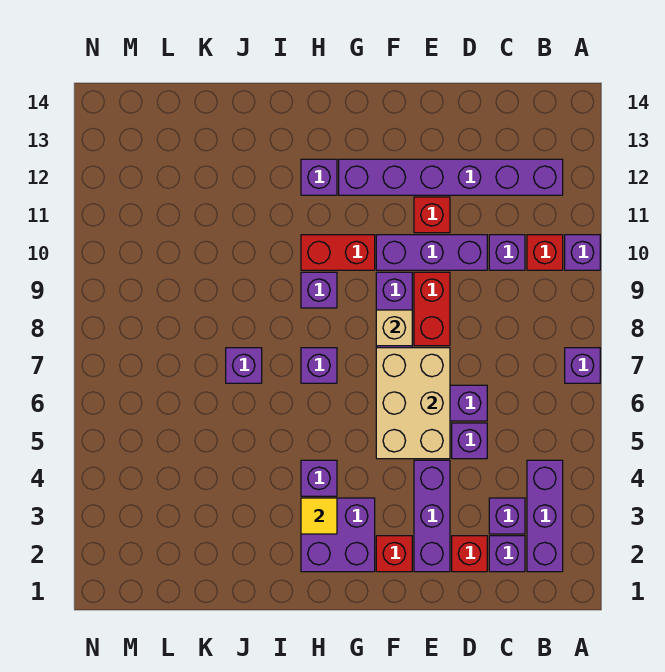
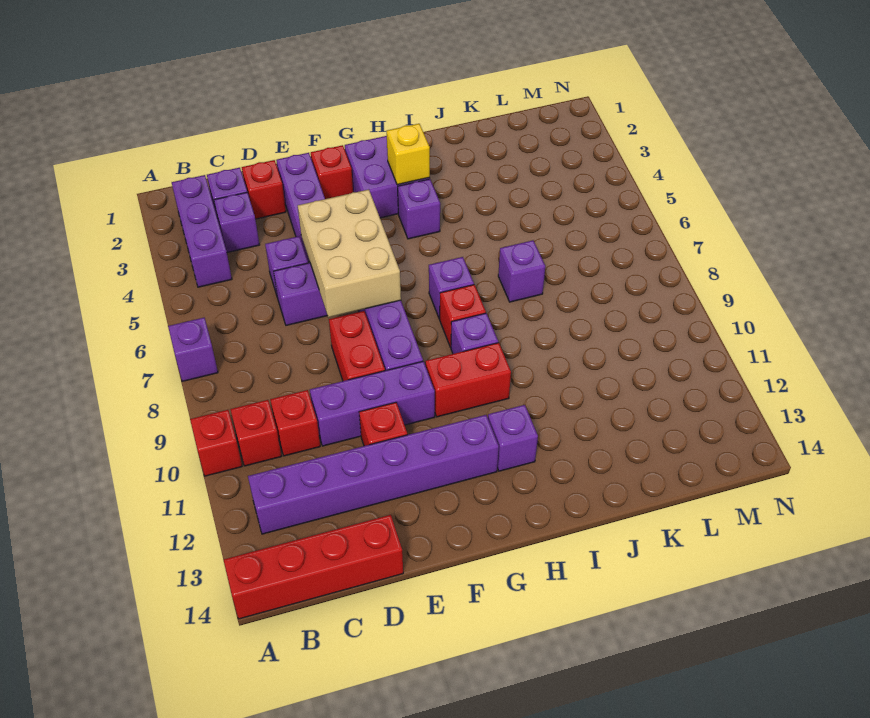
purple brick A10 level 1 -> red brick A10 level 1
none -> red brick A14:D14 level 1
purple brick C10 level 1 -> red brick C10 level 1
tan brick F8 level 2 -> none
yellow tile H3 level 2 -> yellow brick H3 level 2
none -> red brick H8 level 1

